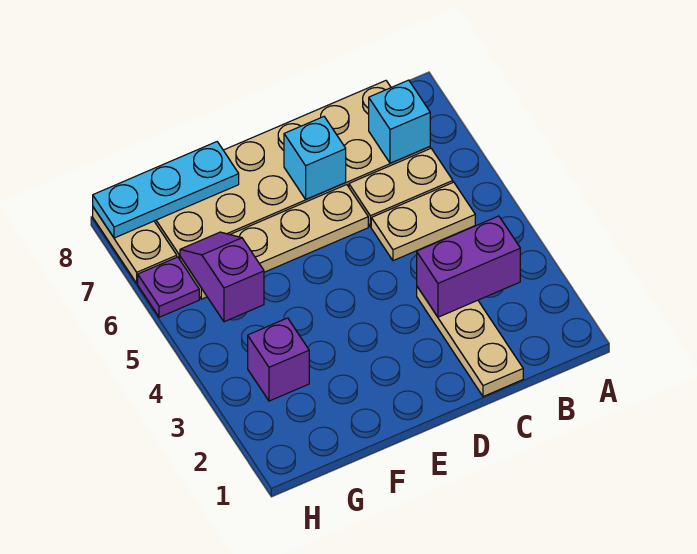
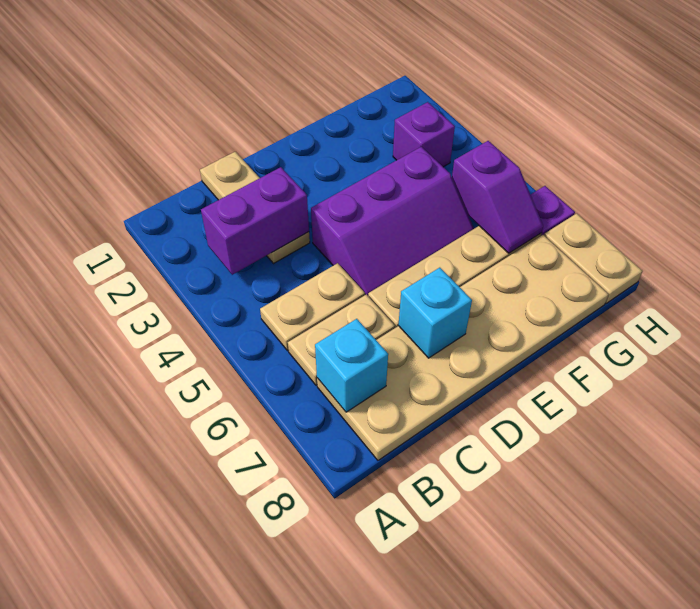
none -> purple slope D4:F5 level 1 top 4
cyan plate F8:H8 level 2 -> none

